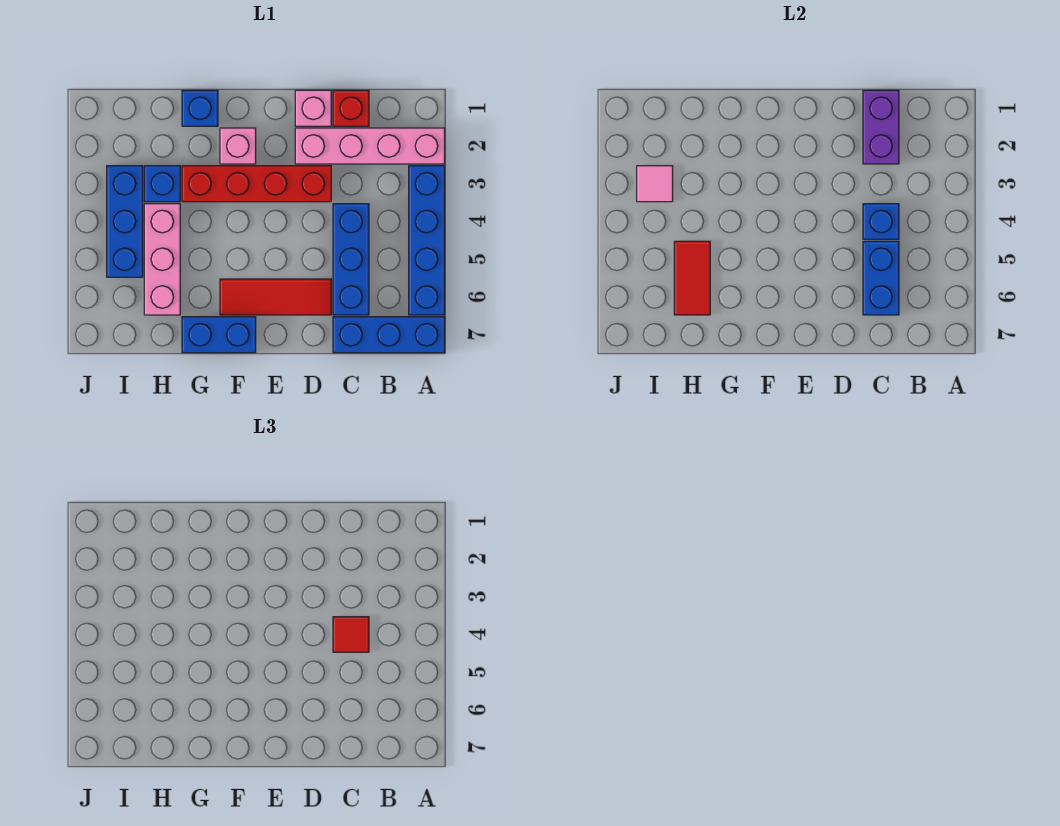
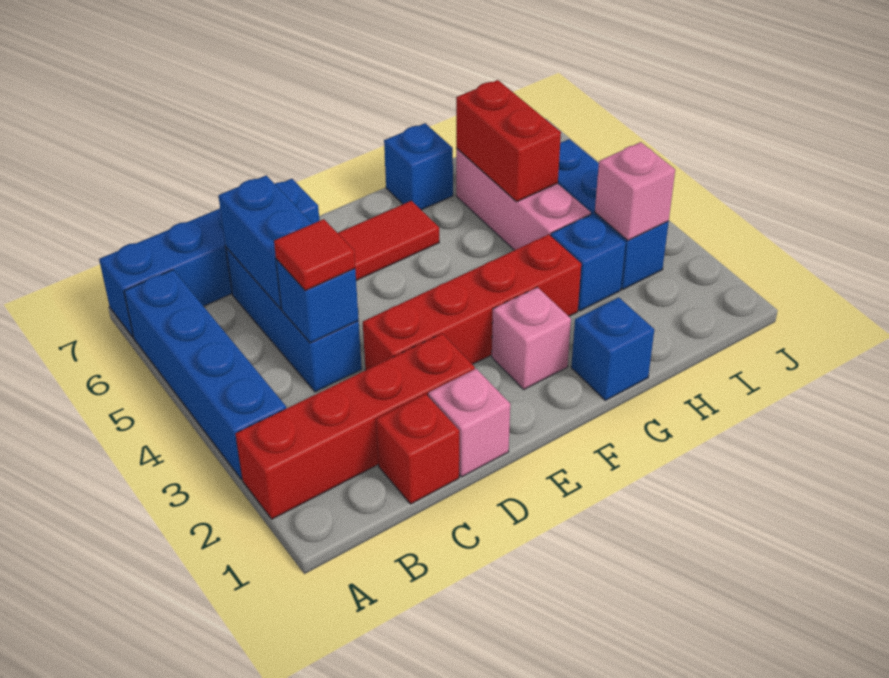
pink brick A2:D2 level 1 -> red brick A2:D2 level 1
blue brick A7:C7 level 1 -> blue brick A7:D7 level 1
purple brick C1:C2 level 2 -> none
blue brick F7:G7 level 1 -> blue brick G7 level 1
red tile H5:H6 level 2 -> red brick H5:H6 level 2
pink tile I3 level 2 -> pink brick I3 level 2

